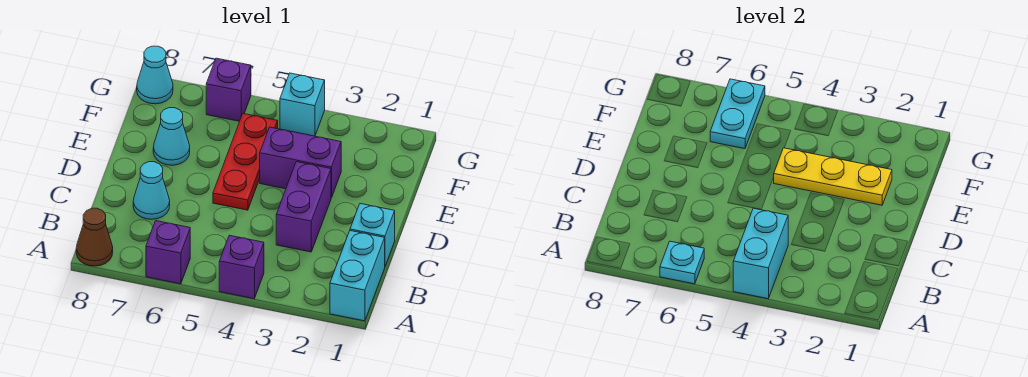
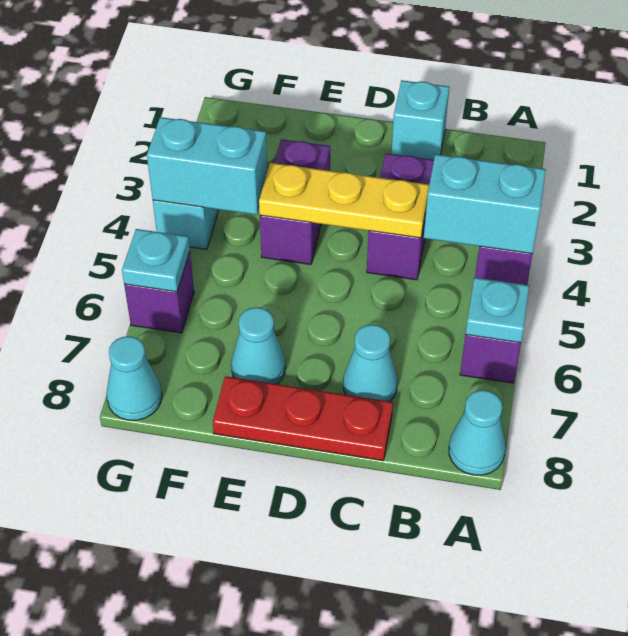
cyan brick A1:B1 level 1 -> cyan brick F4:G4 level 2
brown cone A8 level 1 -> cyan cone A8 level 1
purple brick C3:D3 level 1 -> purple brick C3:C4 level 1
red plate D5:F5 level 1 -> red plate C8:E8 level 1
yellow plate E2:E4 level 2 -> yellow plate C4:E4 level 2
cyan plate F6:G6 level 2 -> cyan plate G6 level 2

